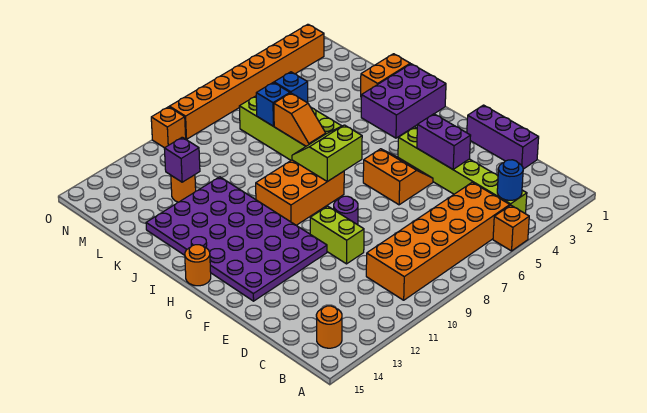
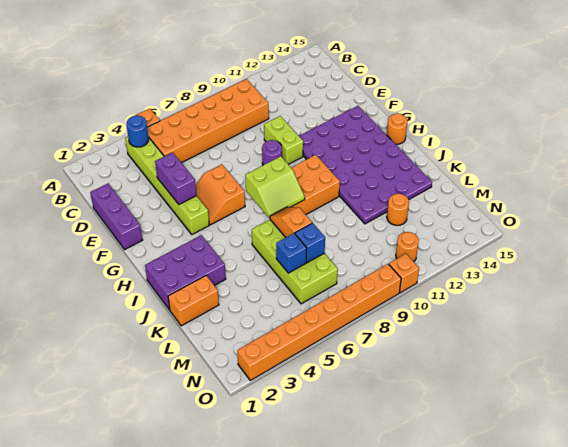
orange round brick B14 level 1 -> orange round brick N11 level 1
purple brick L12 level 2 -> none

